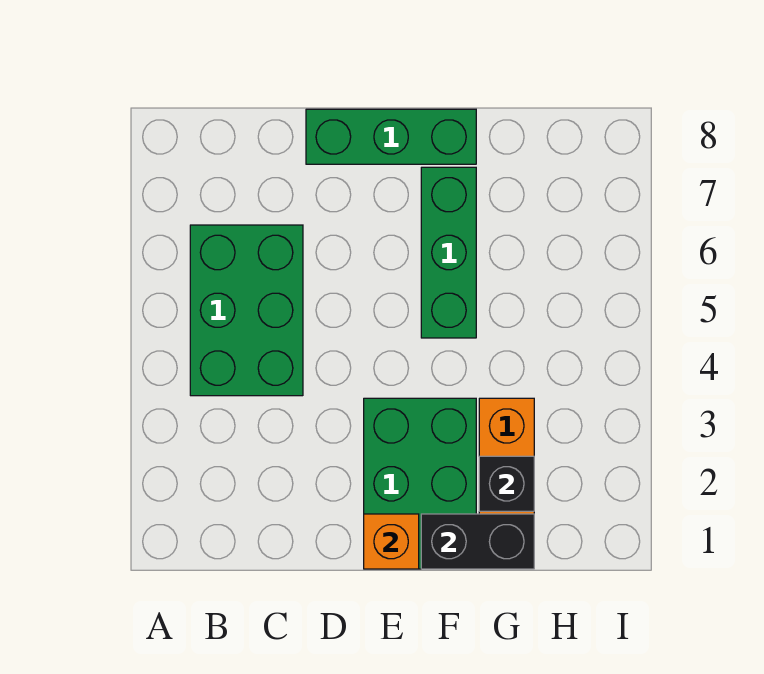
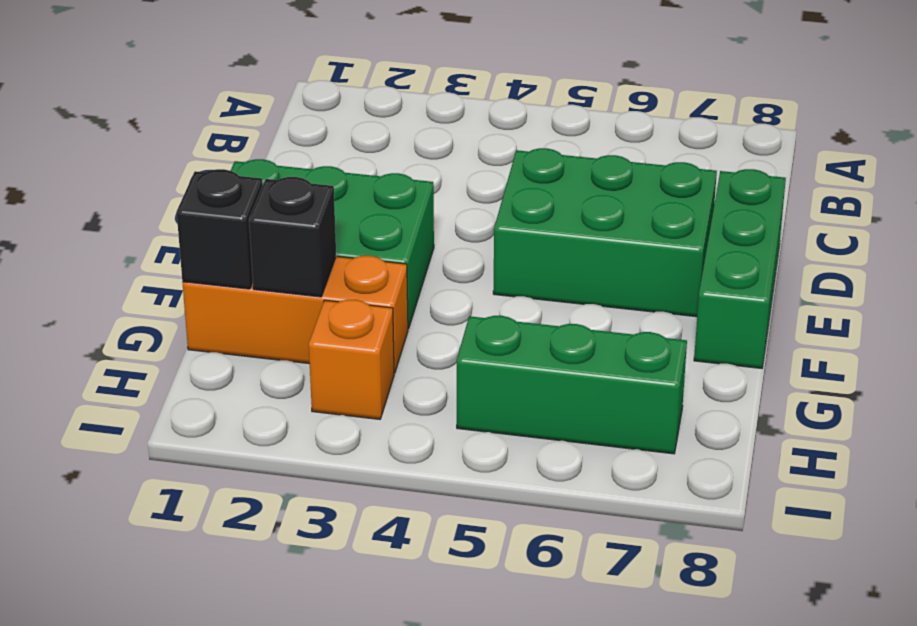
green brick B4:C6 level 1 -> green brick D5:E7 level 1
orange brick E1 level 2 -> orange brick H3 level 1
black brick F1:G1 level 2 -> black brick G1 level 2
green brick F5:F7 level 1 -> green brick H5:H7 level 1

